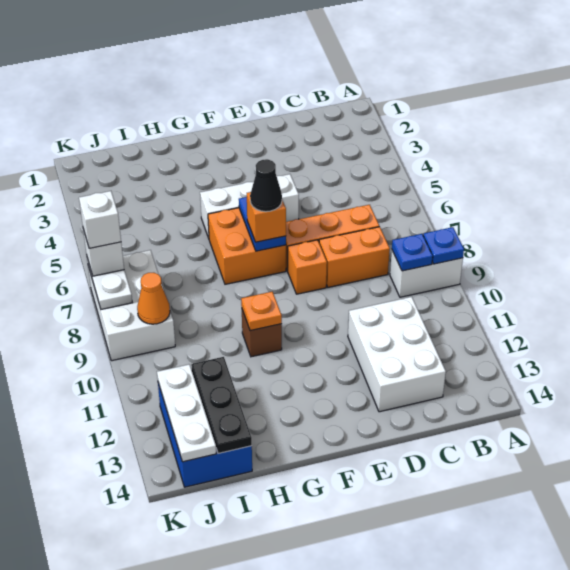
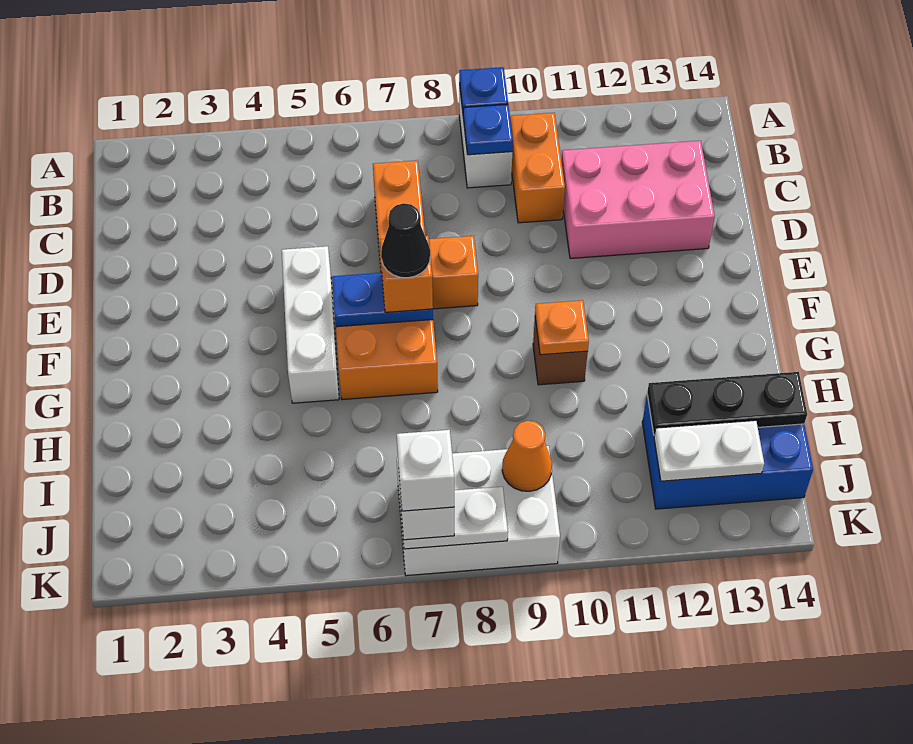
orange brick C8:D8 level 1 -> orange brick B10:C10 level 1
white brick C11:D13 level 1 -> pink brick C11:D13 level 1
white plate J12:J14 level 2 -> white plate J12:J13 level 2

